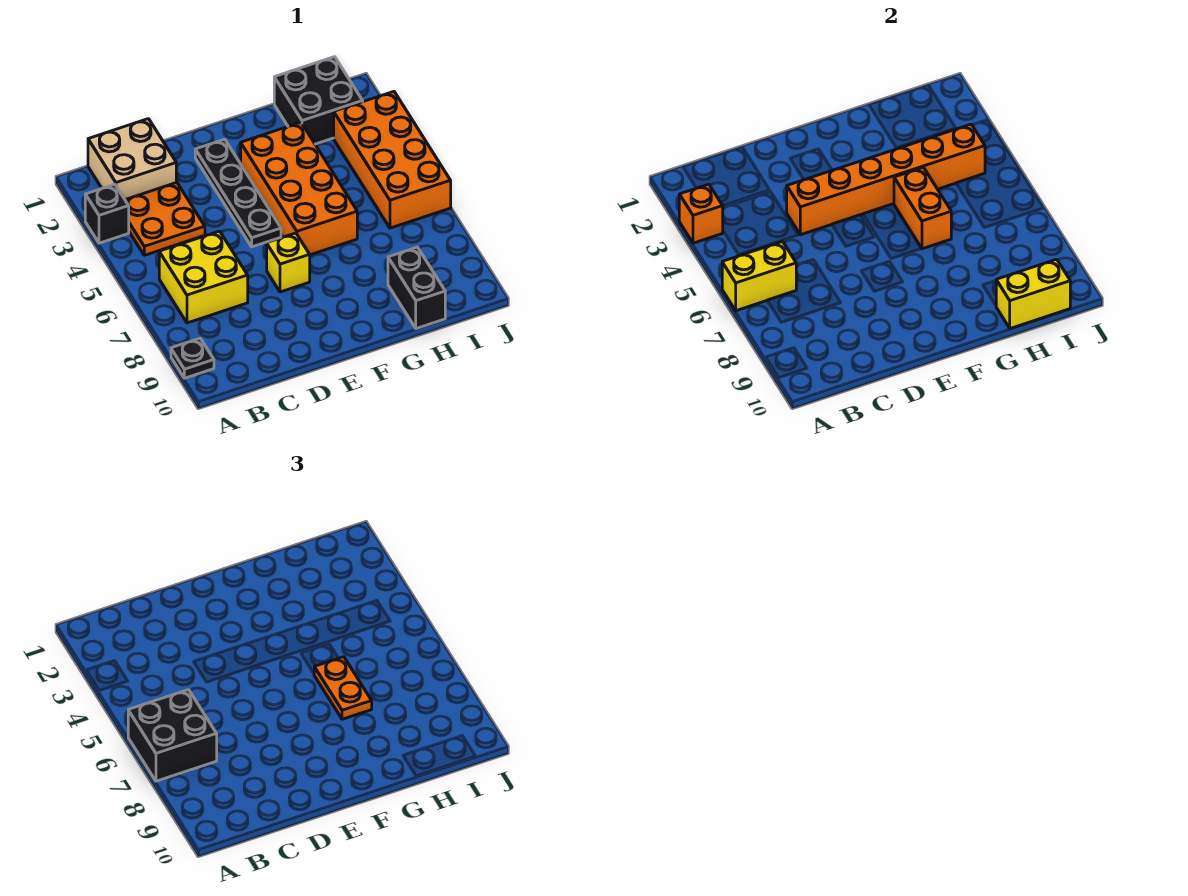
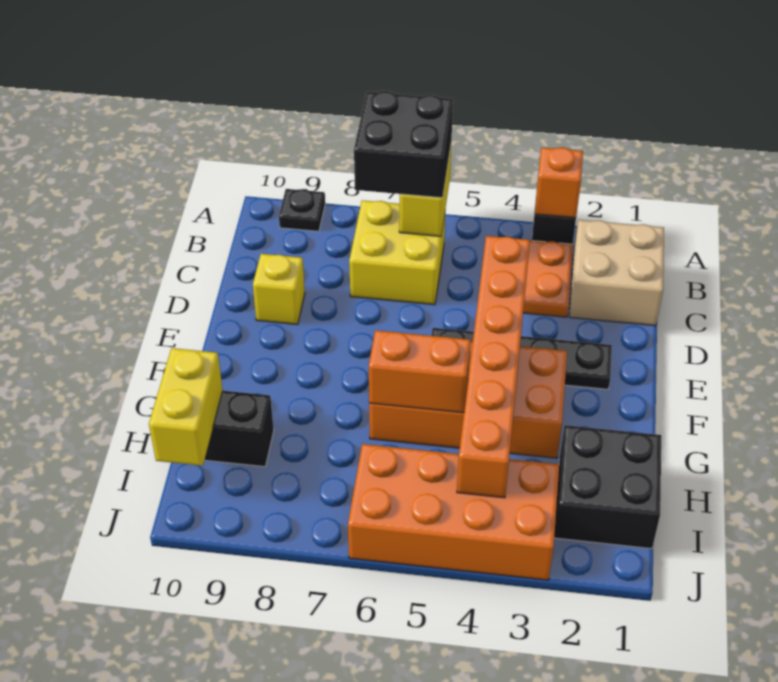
yellow brick E7 level 1 -> yellow brick D9 level 1
orange plate G6:G7 level 3 -> none

